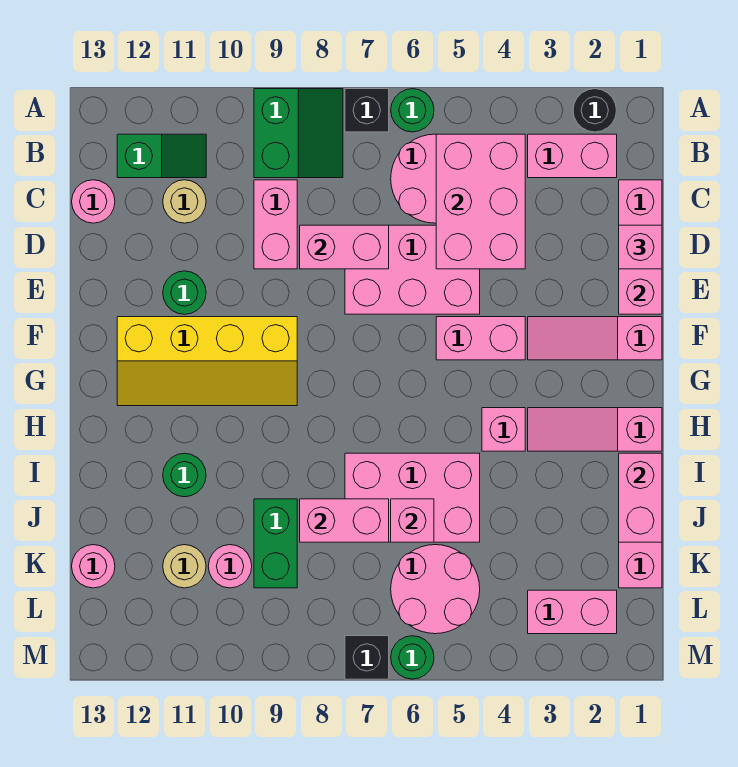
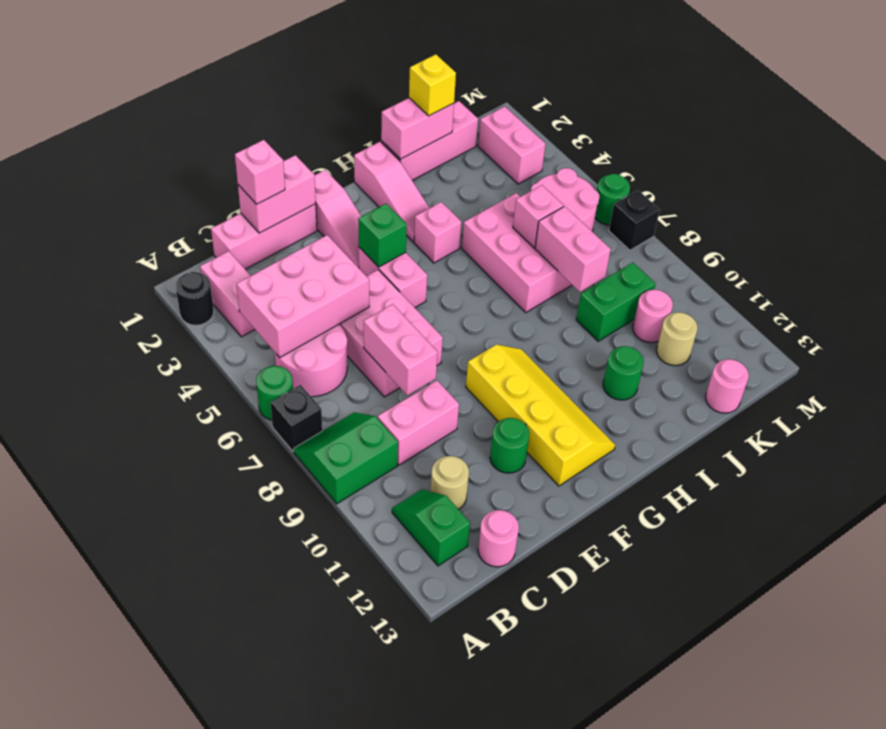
none -> green brick F4 level 2
none -> yellow brick J1 level 3

